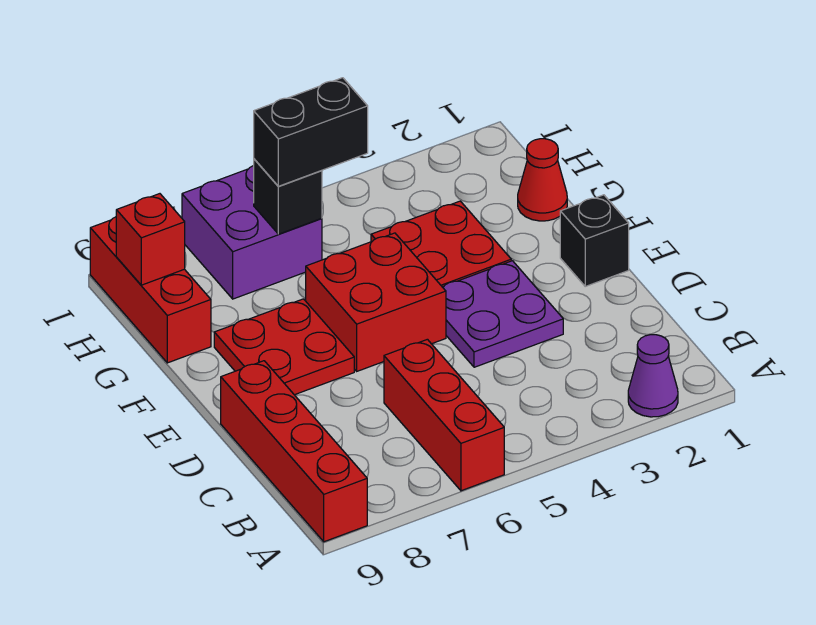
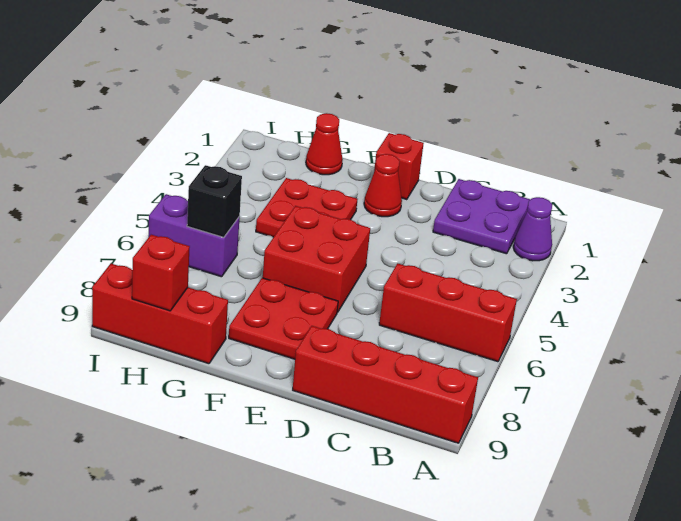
purple plate D3:E4 level 1 -> purple plate B1:C2 level 1
black brick E1 level 1 -> red brick E1 level 1
none -> red cone E2 level 1
black brick H5:H6 level 3 -> none
purple brick H6:I7 level 1 -> purple brick H6:I6 level 1

